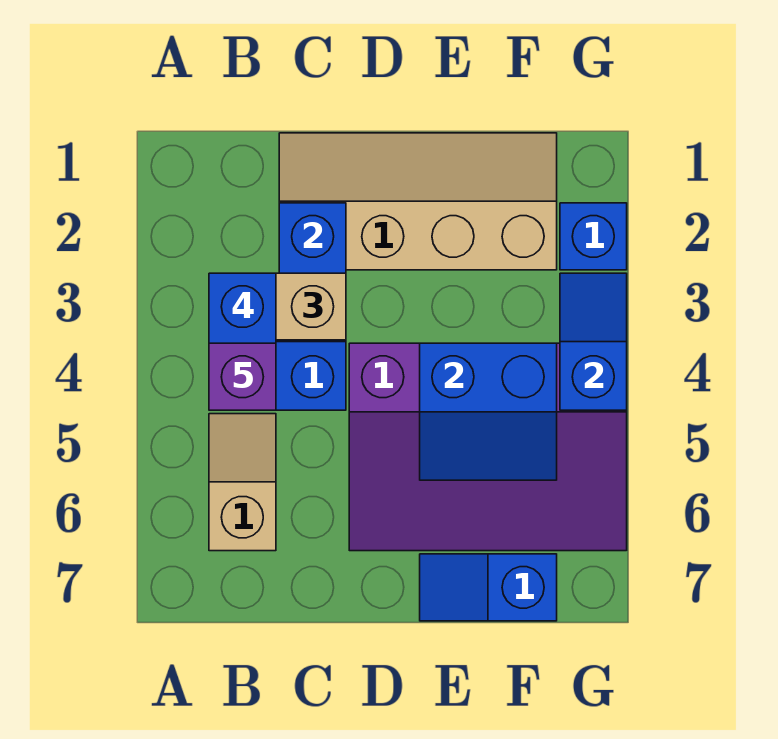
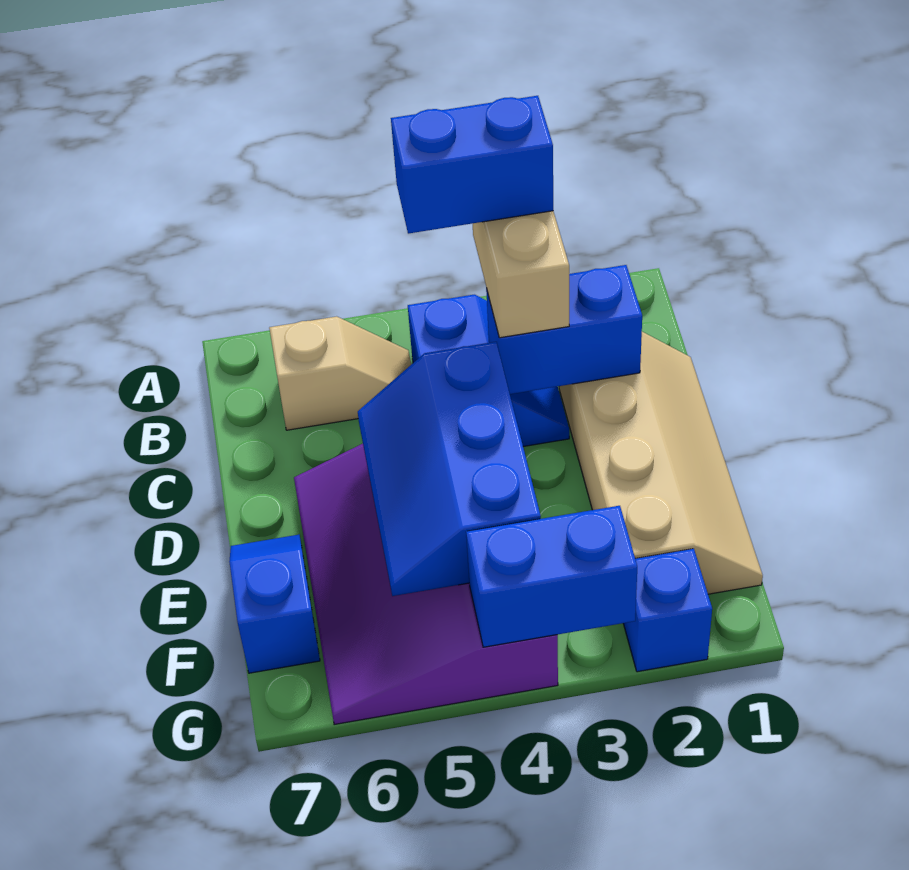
purple brick B4 level 5 -> none
blue slope E4:F5 level 2 top 4 -> blue slope D4:F5 level 2 top 4
blue slope G3:G4 level 2 top 4 -> blue brick G3:G4 level 2

